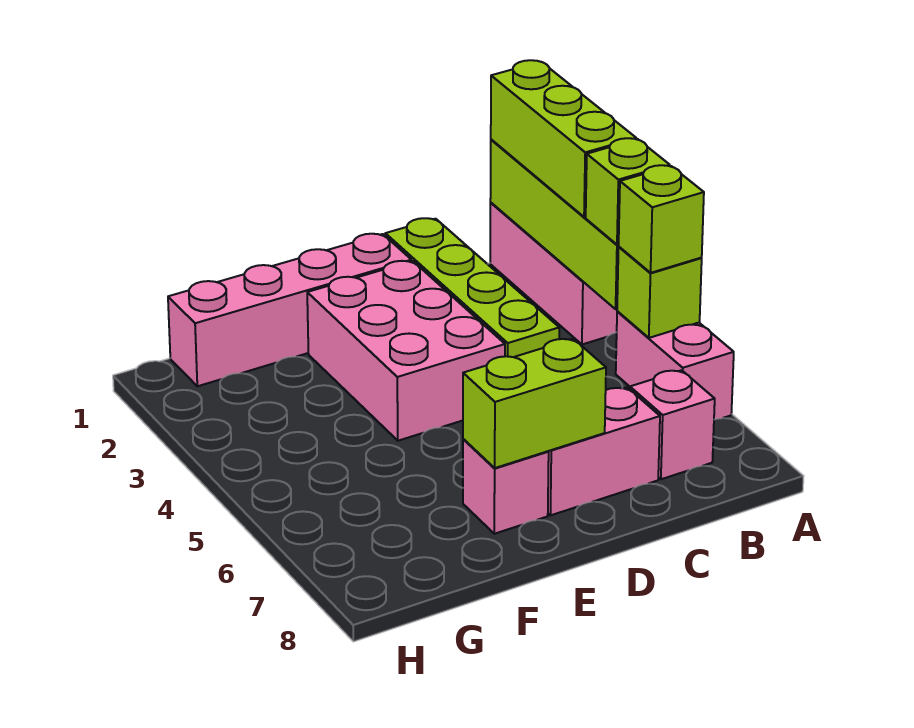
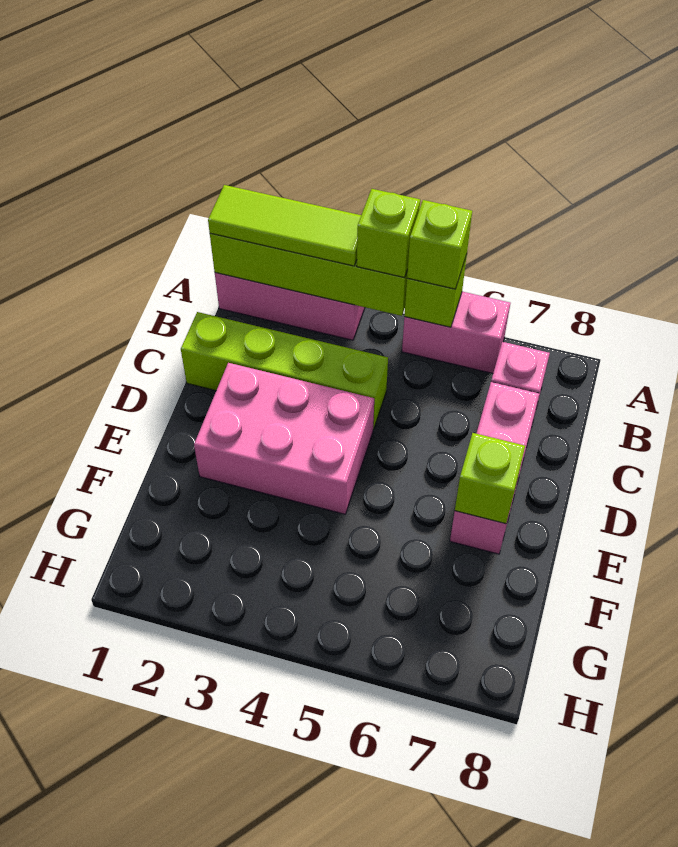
lime brick A1:A3 level 3 -> lime tile A1:A3 level 3
pink brick D1:G1 level 1 -> none
lime brick D7:E7 level 2 -> lime brick E7 level 2

